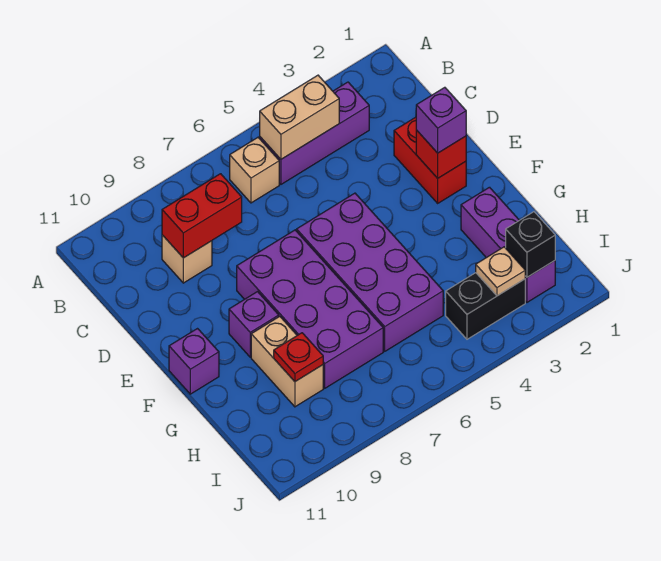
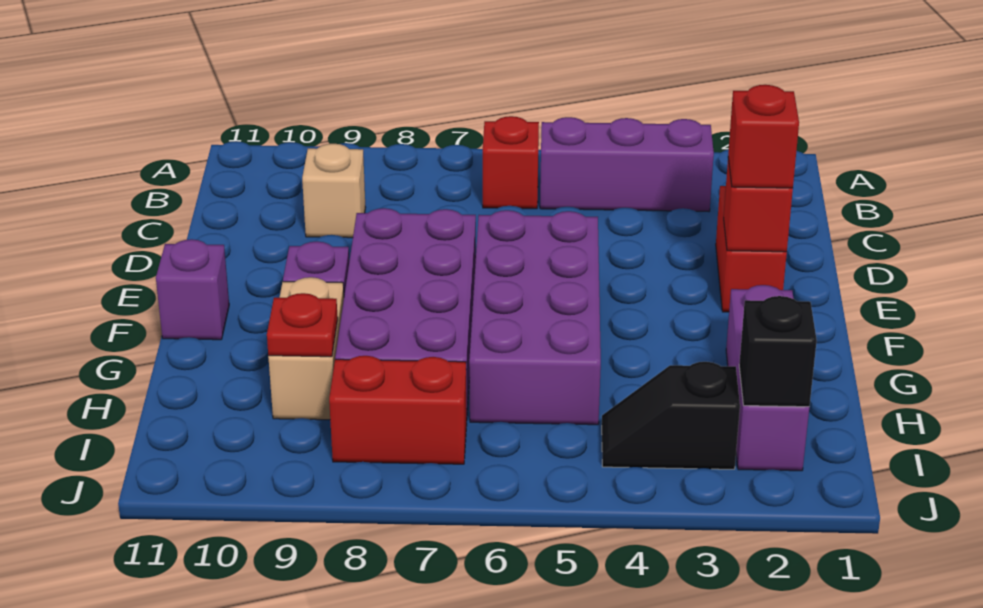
tan brick B4:B5 level 2 -> none
tan brick B6 level 1 -> red brick B6 level 1
red brick C8:C9 level 2 -> red brick I7:I8 level 1
purple brick E2 level 3 -> red brick E2 level 3
black brick I3:I4 level 1 -> black slope I3:I4 level 1 top 3
tan plate I3 level 2 -> none

